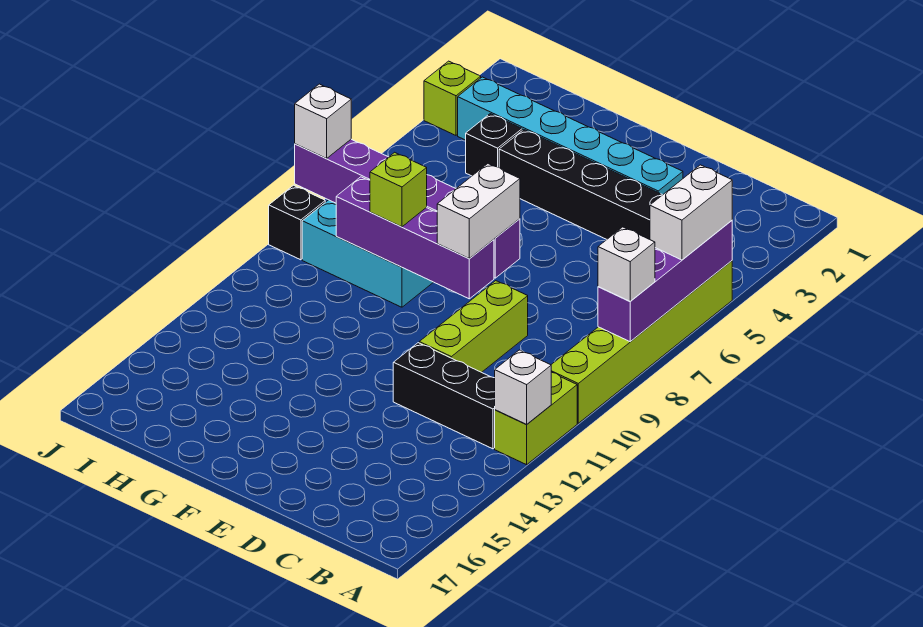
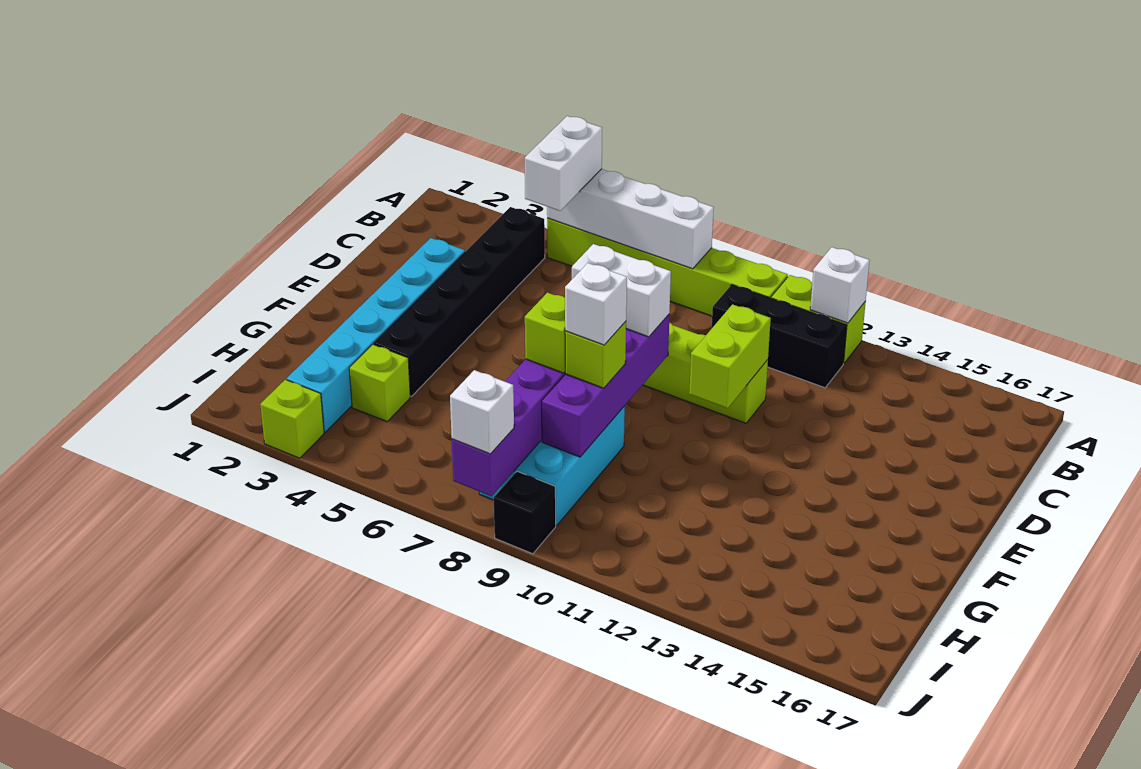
purple brick A5:A8 level 2 -> white brick A5:A8 level 2
white brick A5:A6 level 3 -> white brick A5:B5 level 3
white brick A8 level 3 -> white brick G9 level 4
black brick B12:D12 level 1 -> black brick B10:B12 level 1
none -> lime brick D11:E11 level 2
none -> lime brick G8 level 3
black brick H4 level 1 -> lime brick H4 level 1

